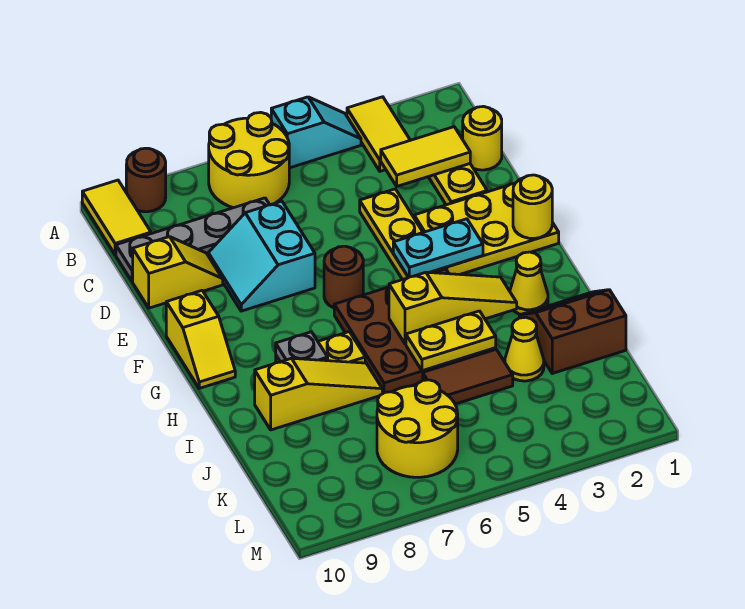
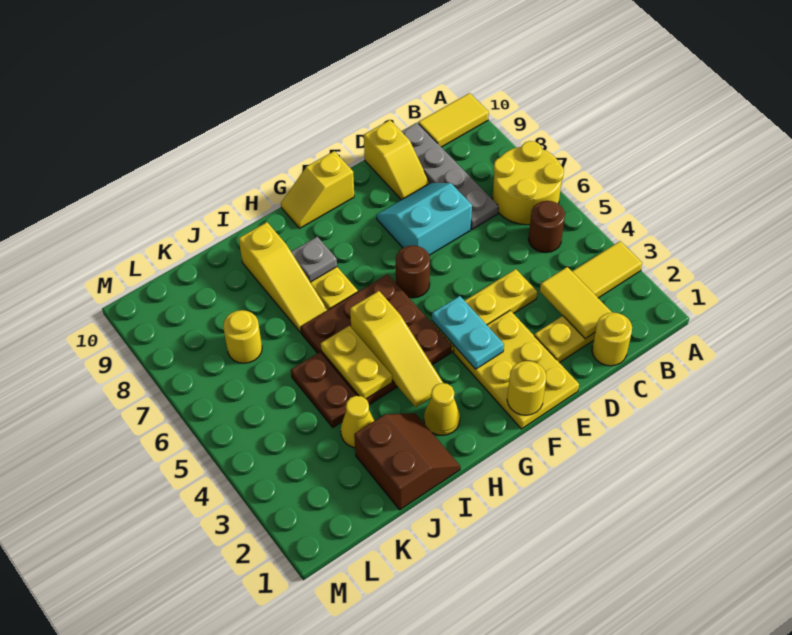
cyan slope A4:A5 level 1 top 5 -> none
brown round brick A9 level 1 -> brown round brick B5 level 1
brown tile J4:J5 level 1 -> brown plate J4:J5 level 1
yellow round brick K6:L7 level 1 -> yellow round brick K7 level 1

